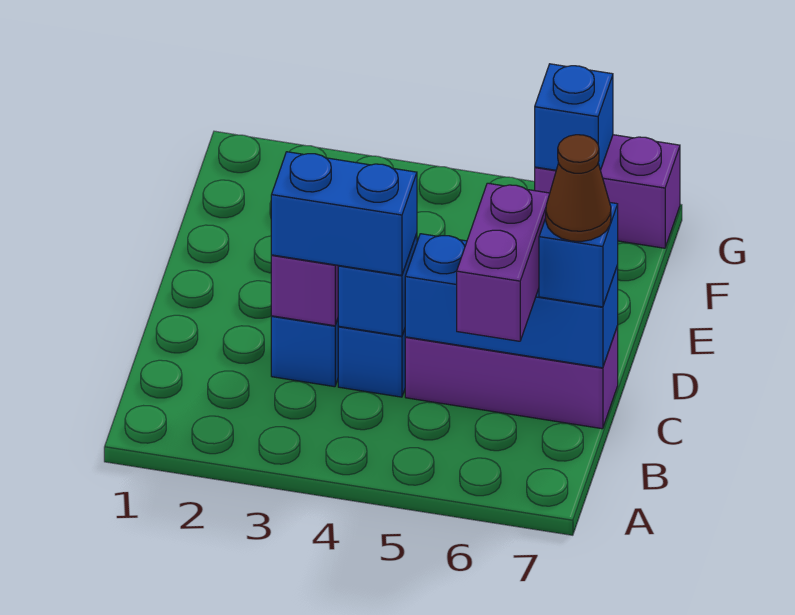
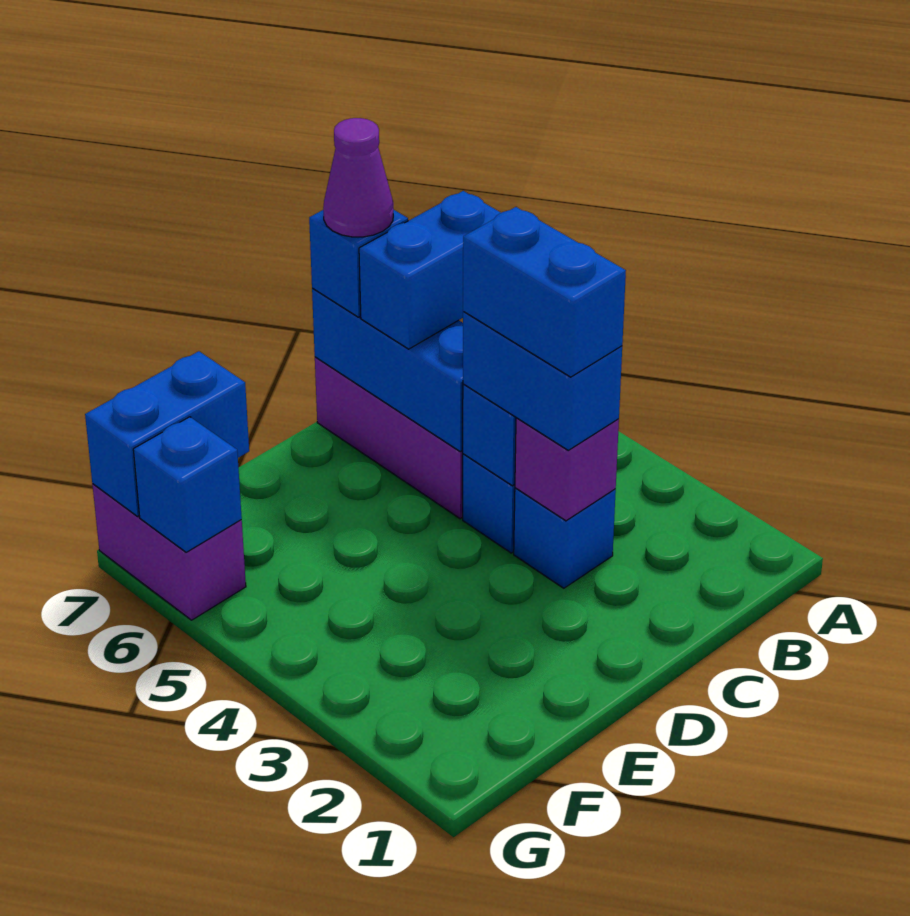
purple brick B6:C6 level 3 -> blue brick B6:C6 level 3
none -> blue brick C3:C4 level 4
brown cone C7 level 4 -> purple cone C7 level 4
none -> blue brick F7:G7 level 2

